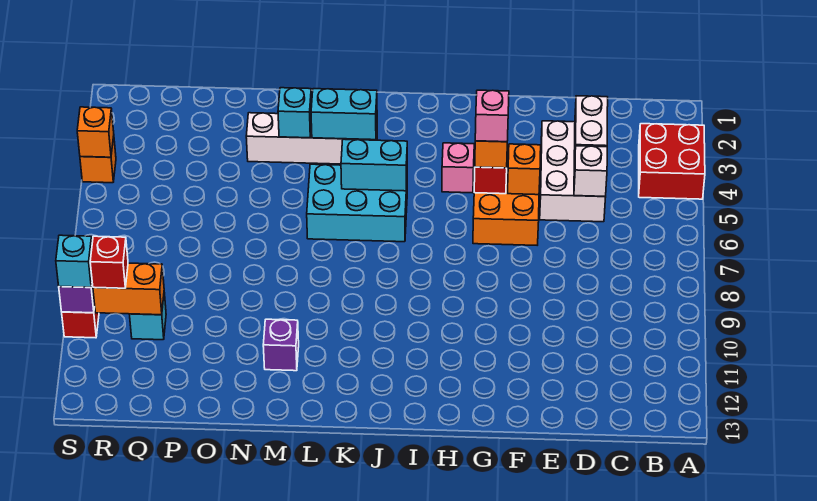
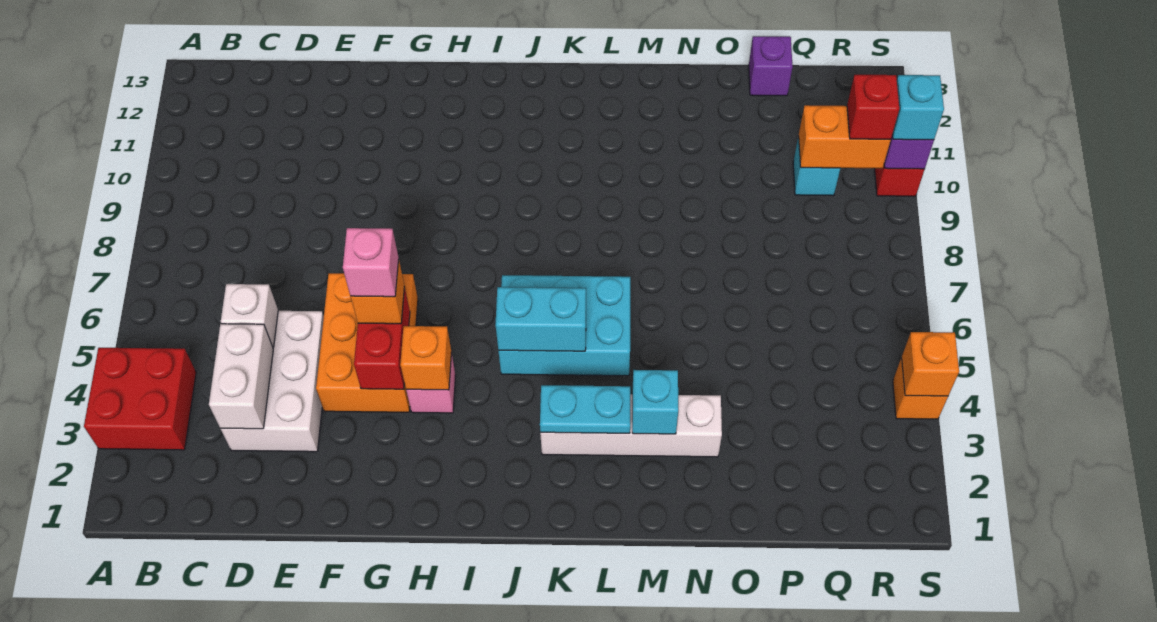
orange brick F5 level 2 -> orange brick H4 level 2
cyan brick K3:L3 level 2 -> cyan plate K3:L3 level 2
purple brick M11 level 1 -> purple brick P13 level 1

